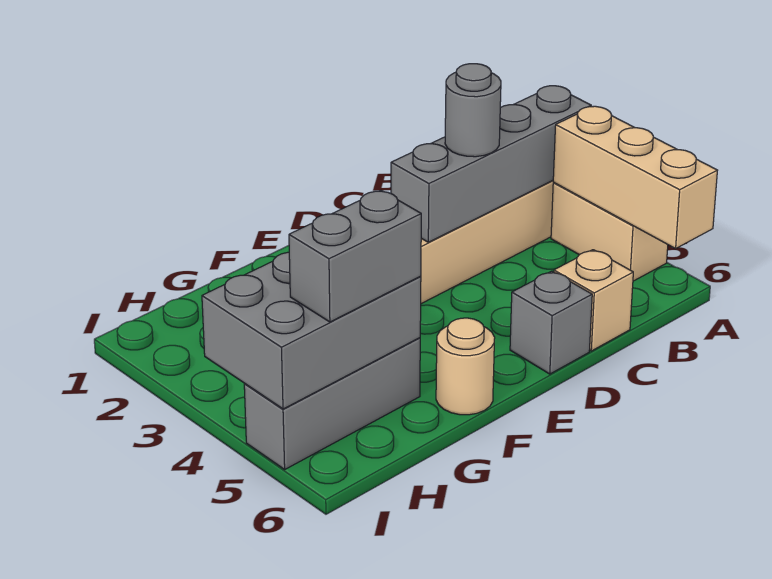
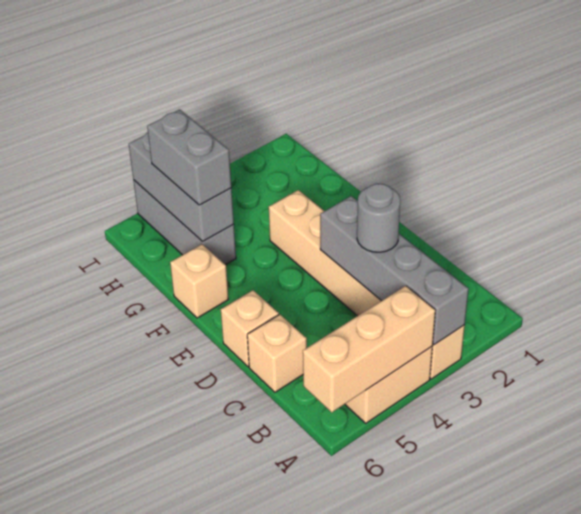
grey brick D6 level 1 -> tan brick D6 level 1
tan round brick F6 level 1 -> tan brick F6 level 1
grey brick G4:I5 level 2 -> grey brick G5:I5 level 2

